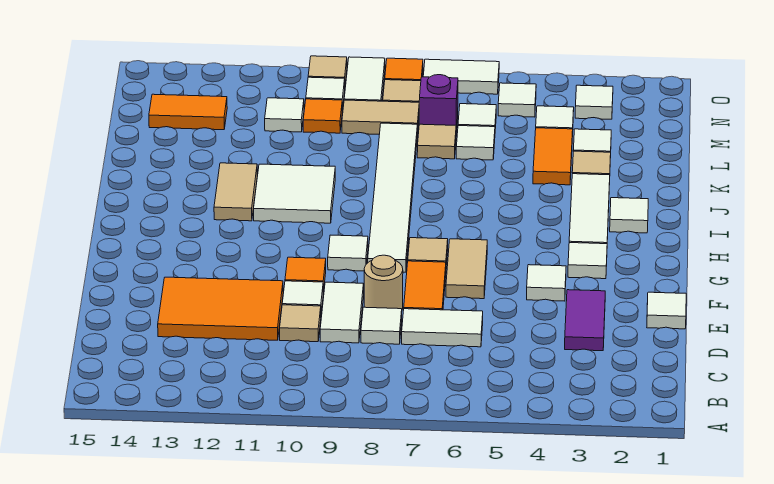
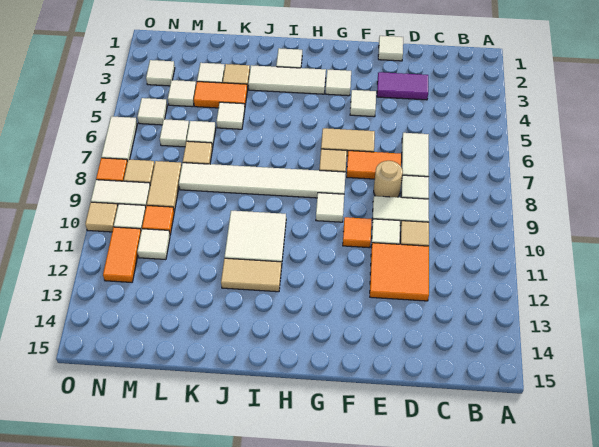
orange tile D11:E13 level 1 -> orange tile D11:E12 level 1
none -> white tile K5 level 1
purple brick M7 level 1 -> none
orange tile M13:M14 level 1 -> orange tile N11:N12 level 1

